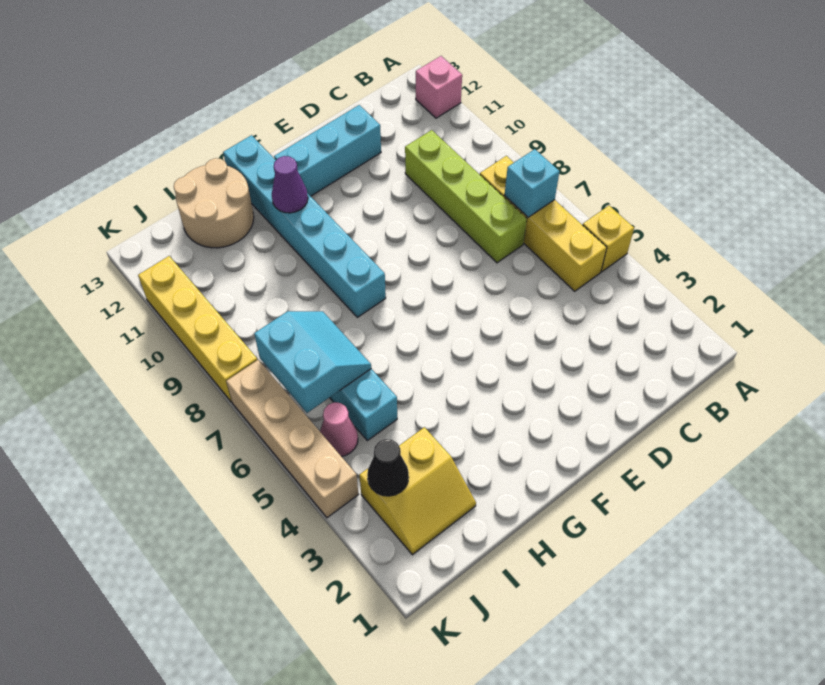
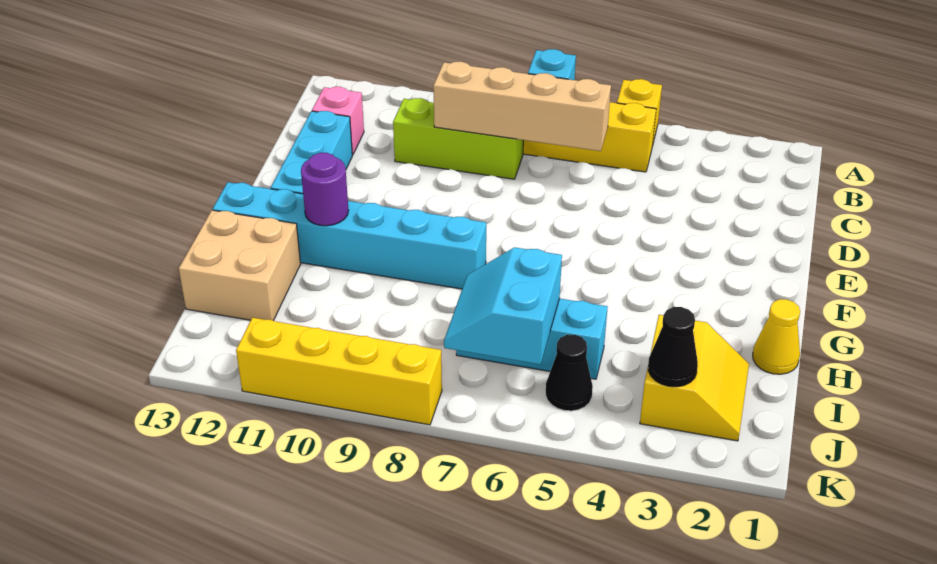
pink brick A12 level 1 -> pink brick C12 level 1
lime brick C7:C10 level 1 -> lime brick C8:C10 level 1
purple cone G11 level 2 -> purple round brick G11 level 2
none -> yellow cone H1 level 1
tan round brick H12:I13 level 1 -> tan brick H12:I13 level 1
cyan slope I6:J7 level 2 top J -> cyan slope I6:J7 level 2 top 6
pink cone J5 level 1 -> black cone J5 level 1
tan brick K4:K7 level 1 -> tan brick C6:C9 level 2

